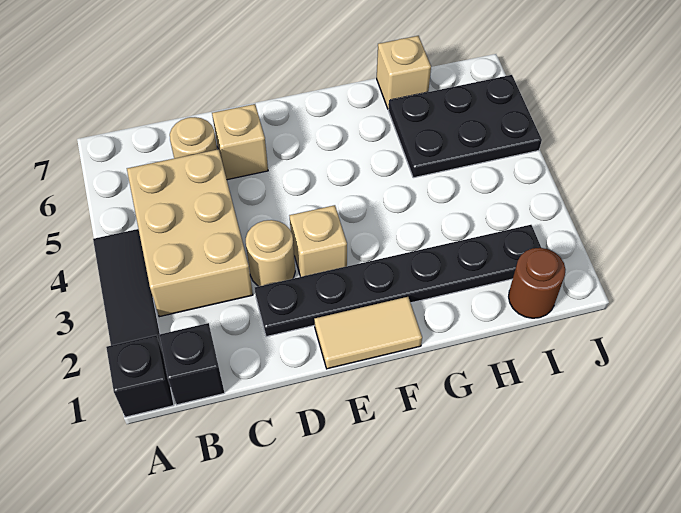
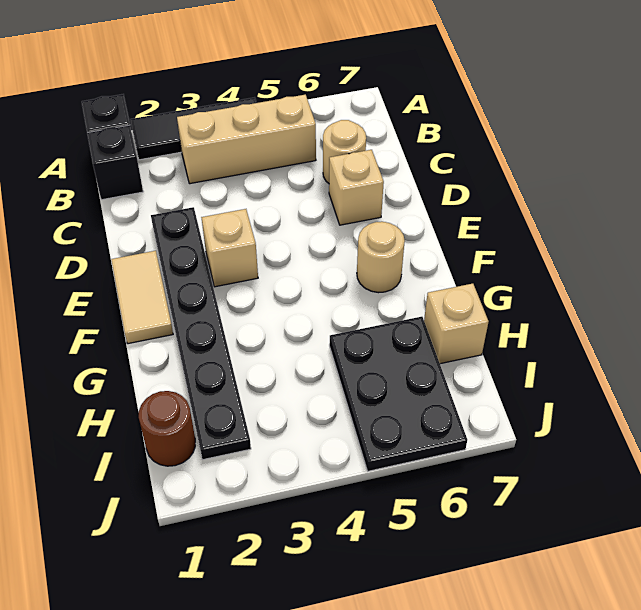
tan brick B3:C5 level 1 -> tan brick B3:B5 level 1
tan round brick D3 level 1 -> tan round brick F6 level 1

